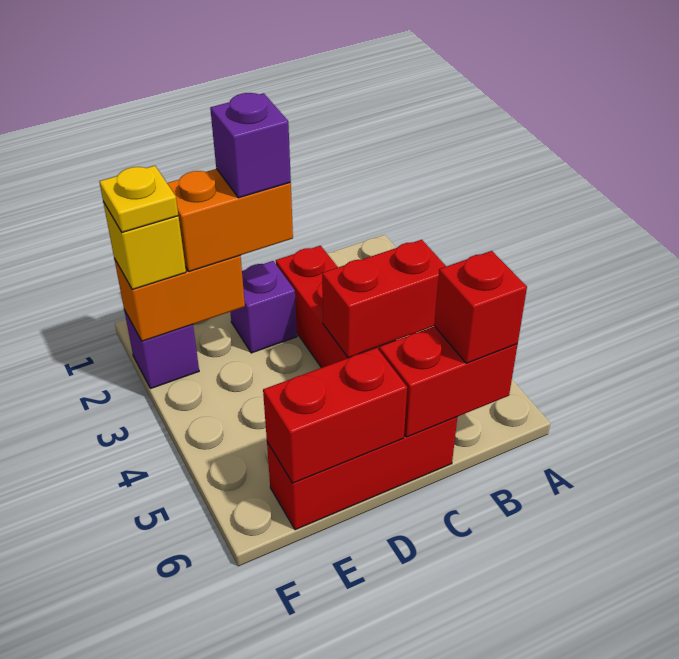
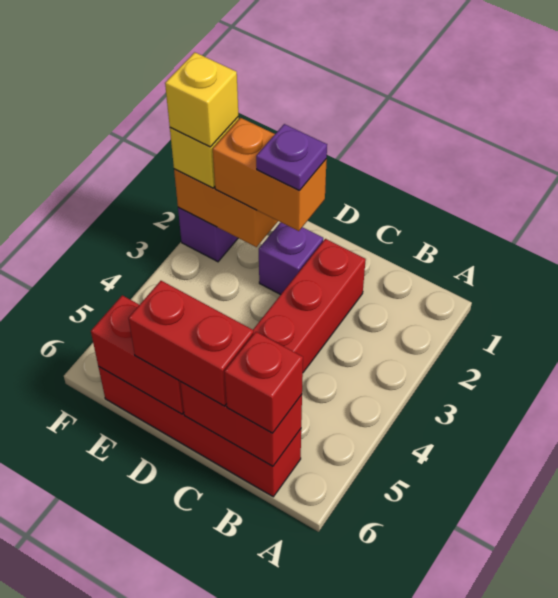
red brick B4:C4 level 2 -> red brick C6:D6 level 3
red brick C6:E6 level 1 -> red brick B6:E6 level 1
purple brick D2 level 4 -> purple plate D2 level 4
yellow plate F2 level 4 -> yellow brick F2 level 4

